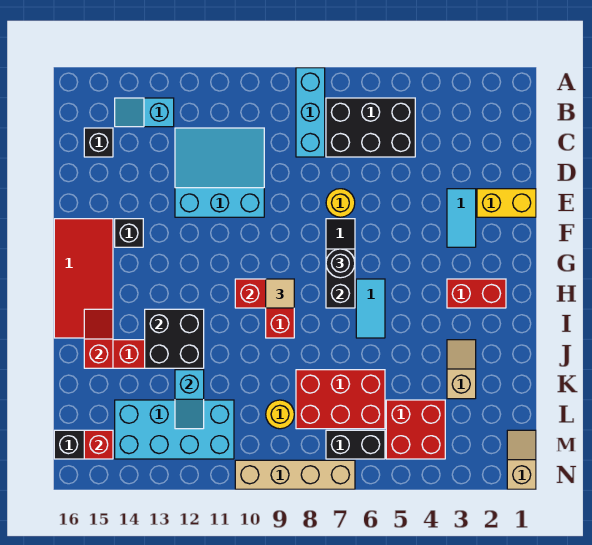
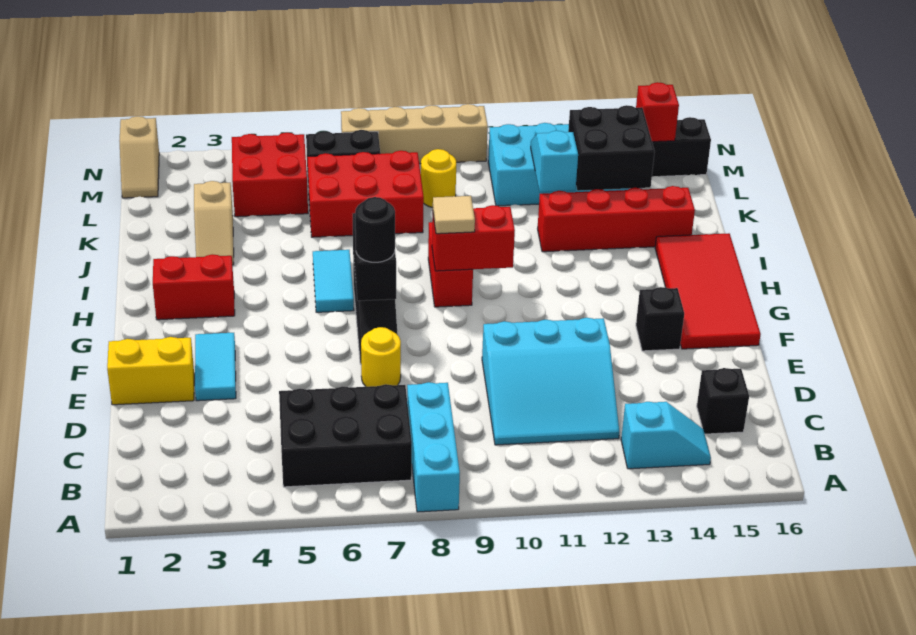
black brick I12:J13 level 2 -> black brick K13:L14 level 2
red slope I15:J15 level 2 top J -> none

